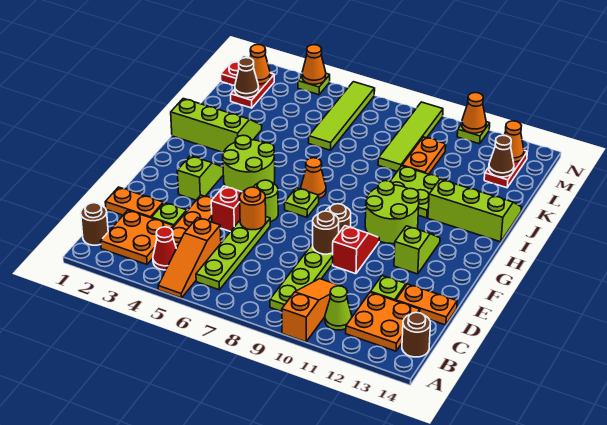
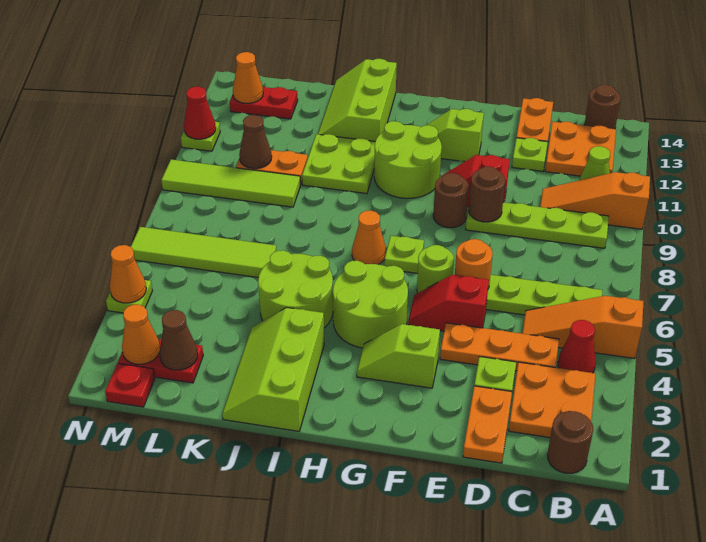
orange slope A5:C5 level 1 top C -> orange slope A5:C5 level 1 top A
none -> lime round brick I4:J5 level 1
brown cone L13 level 2 -> brown cone L10 level 2
orange cone N11 level 2 -> red cone N11 level 2

